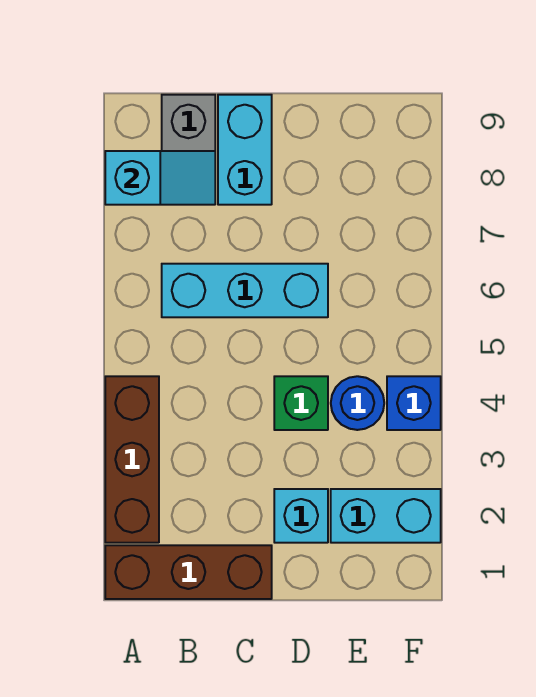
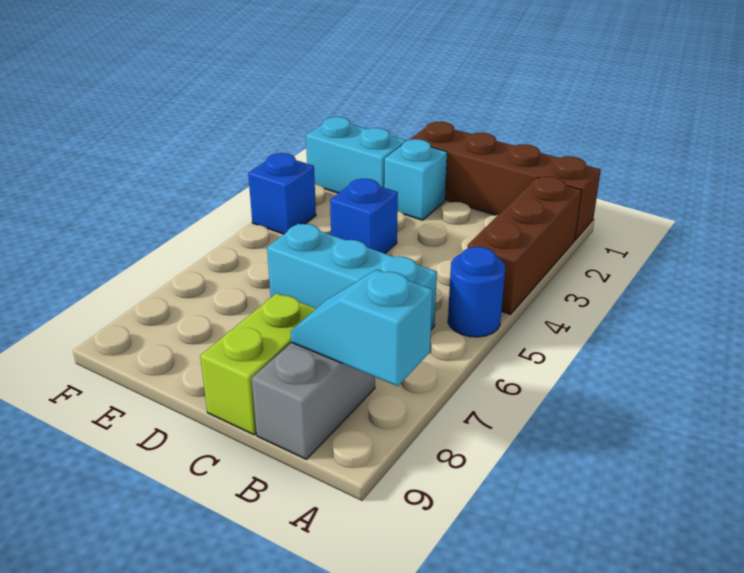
brown brick A1:C1 level 1 -> brown brick A1:D1 level 1
cyan brick C8:C9 level 1 -> lime brick C8:C9 level 1
green brick D4 level 1 -> blue brick D4 level 1
blue round brick E4 level 1 -> blue round brick A5 level 1

